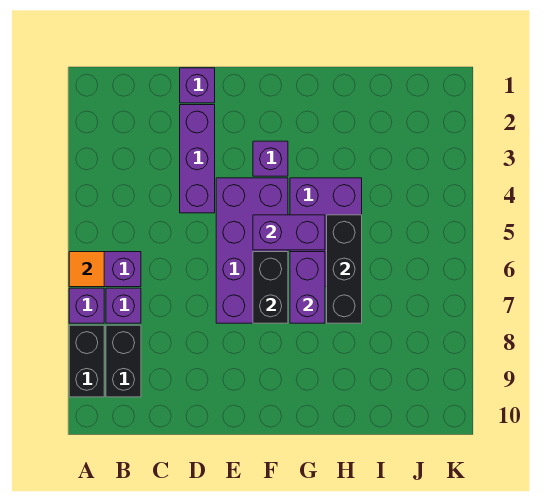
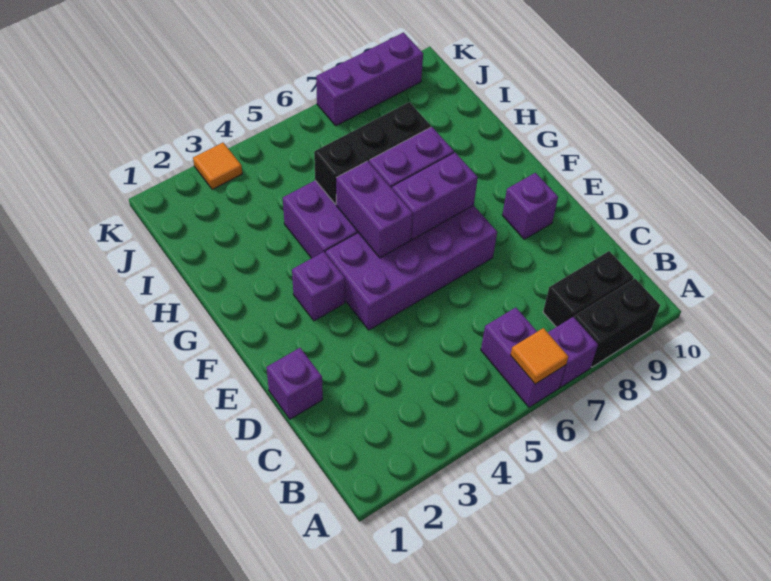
purple brick B7 level 1 -> purple brick E9 level 1
purple brick D2:D4 level 1 -> purple brick K7:K9 level 1
black brick F6:F7 level 2 -> purple brick F6:F7 level 2
none -> orange tile K3 level 1

